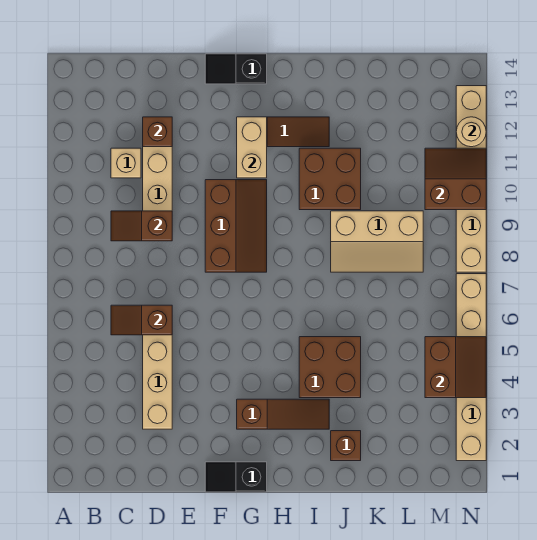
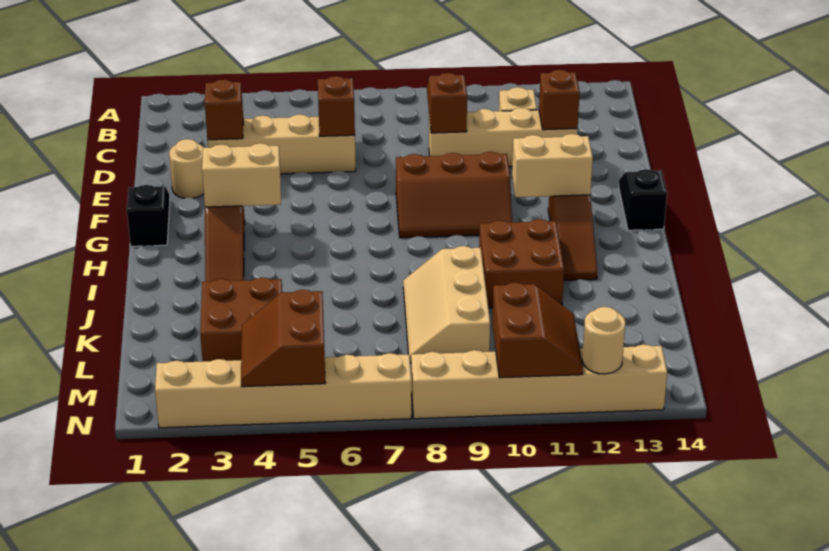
none -> tan round brick E2 level 1
none -> tan brick G3:G4 level 2
brown brick I4:J5 level 1 -> brown brick K3:L4 level 1
brown brick J2 level 1 -> brown brick D3 level 2
brown slope M4:N5 level 2 top M -> brown slope M4:N5 level 2 top 5

